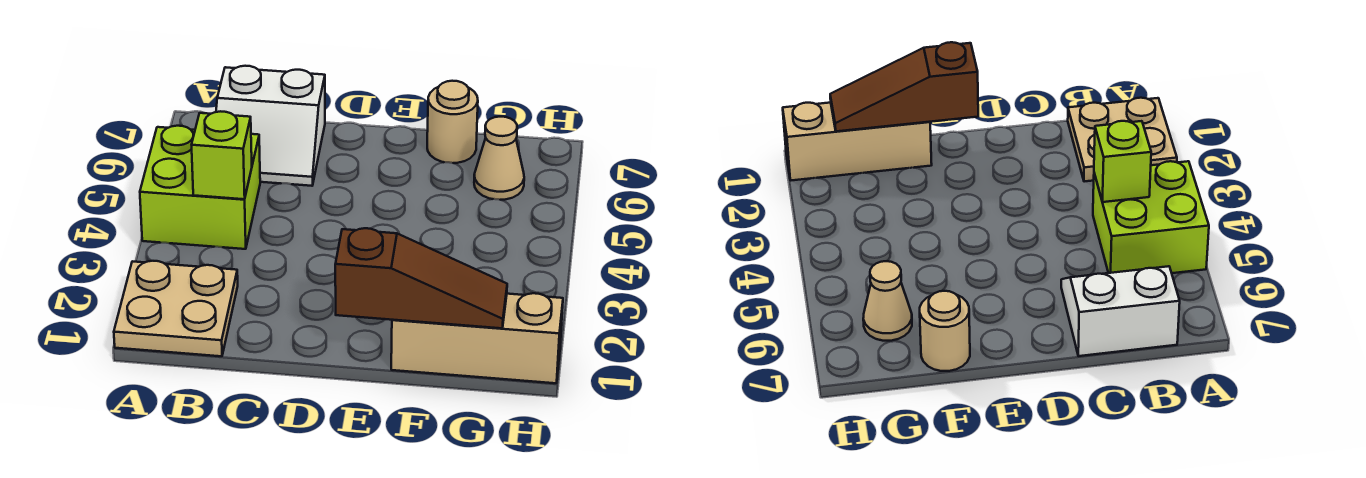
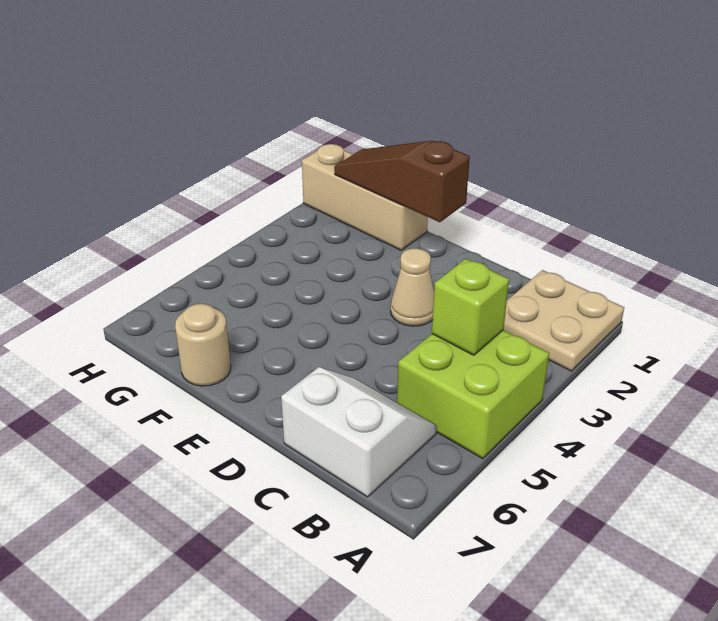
tan cone G6 level 1 -> tan cone D3 level 1

